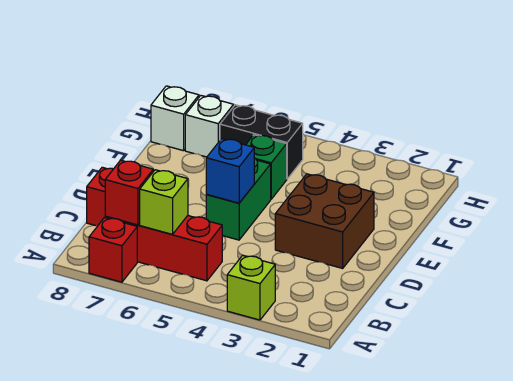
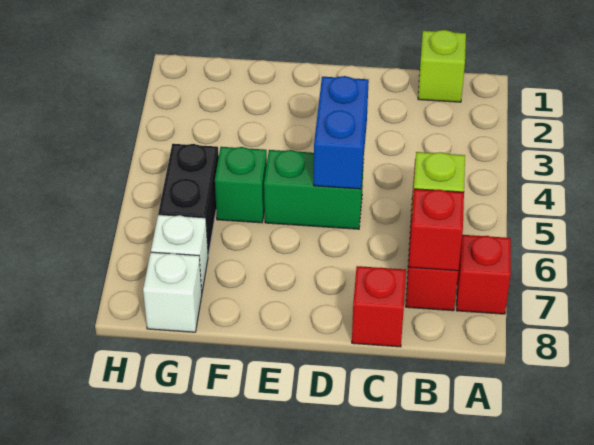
lime brick A3 level 1 -> lime brick B1 level 1
brown brick D2:E3 level 1 -> none
blue brick D5 level 2 -> blue brick D4:D5 level 2

